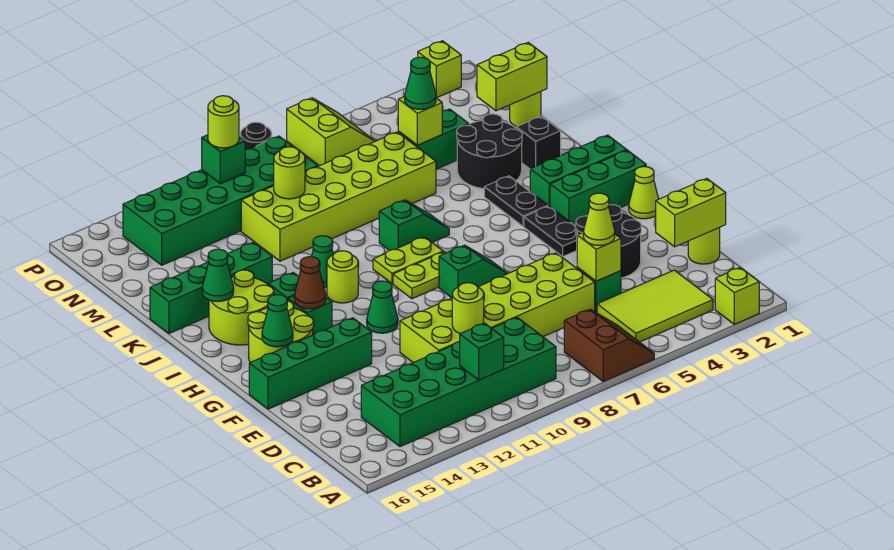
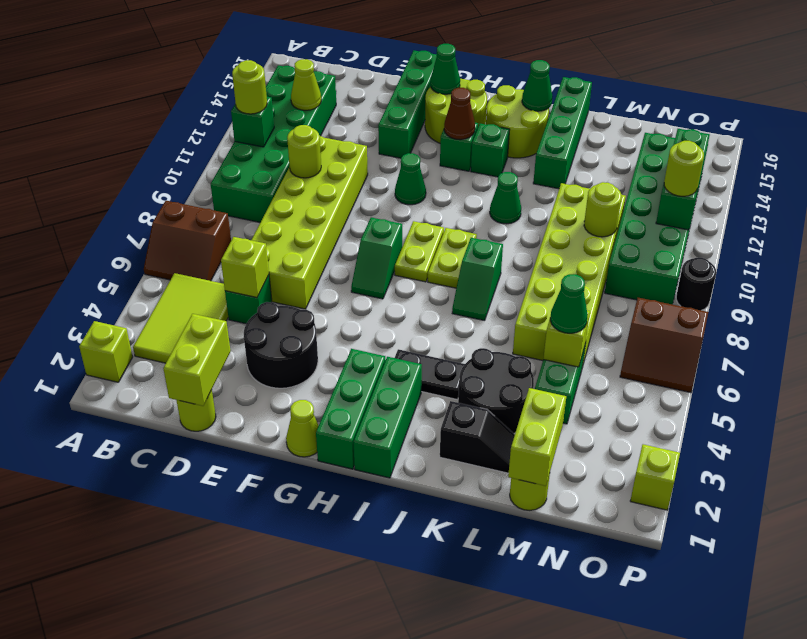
lime cone D5 level 3 -> lime cone C13 level 2
black plate G4:H4 level 1 -> none
lime round brick I11 level 1 -> lime round brick B11 level 3
lime slope O6:P7 level 1 top 7 -> brown slope O6:P7 level 1 top 7
green brick O11 level 2 -> green brick O11:O13 level 2

